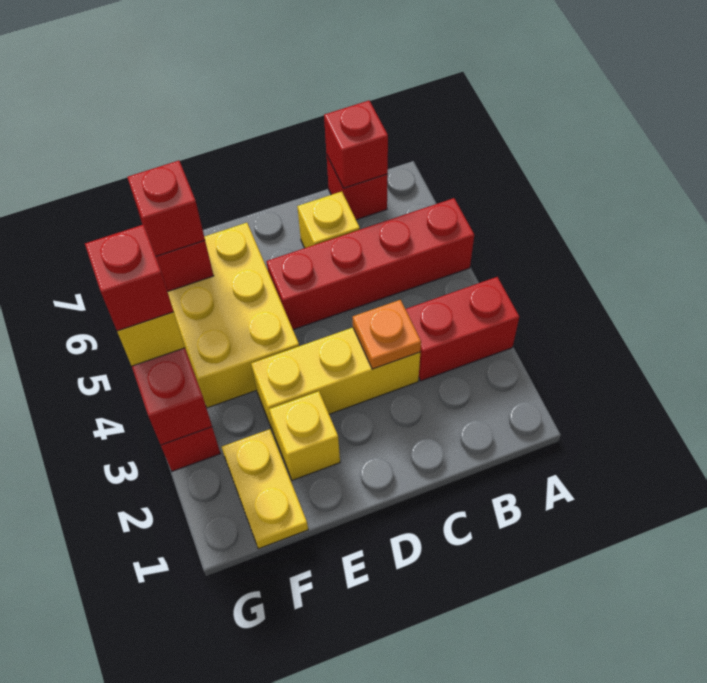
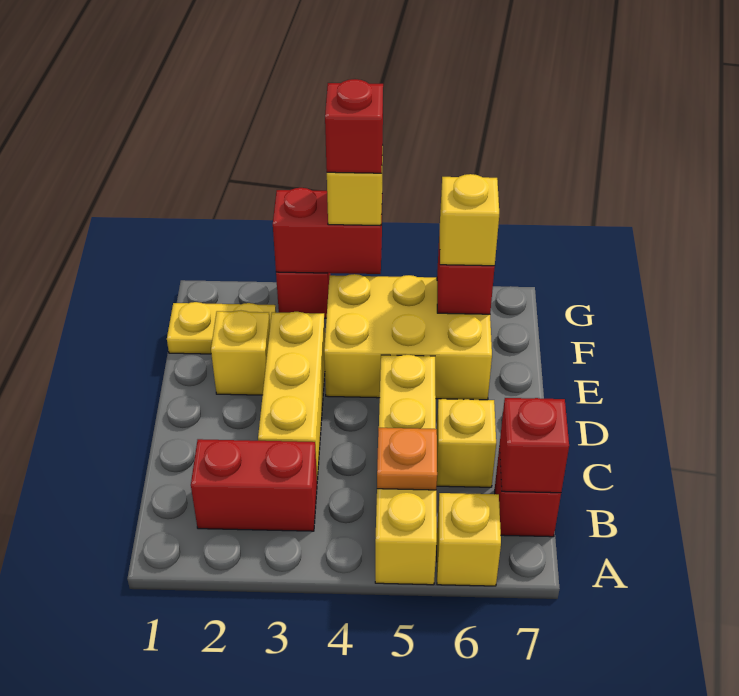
red brick A3:B3 level 1 -> red brick B2:B3 level 1
red brick A5:D5 level 1 -> yellow brick A5:D5 level 1
none -> yellow brick A6 level 1
orange plate C3 level 2 -> orange plate B5 level 2
red brick F6 level 3 -> yellow brick F6 level 3

